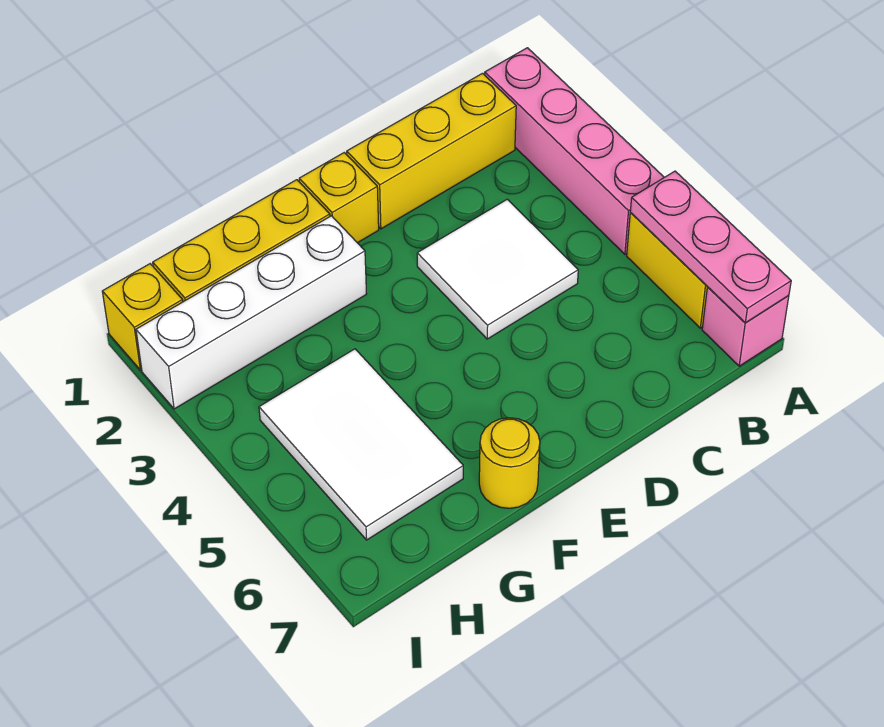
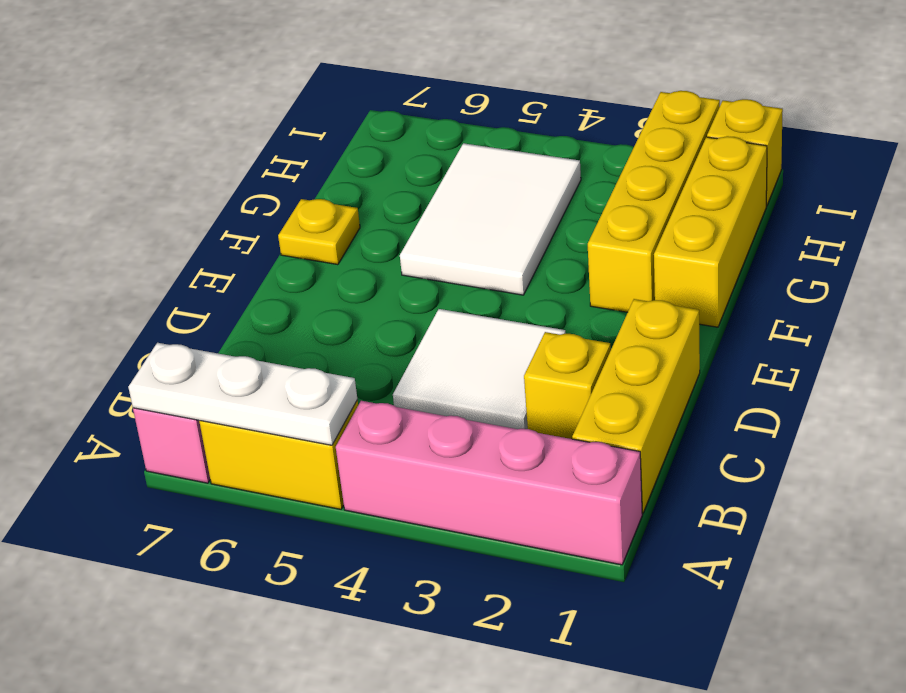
pink plate A5:A7 level 2 -> white plate A5:A7 level 2
yellow brick E1 level 1 -> yellow brick C2 level 1
white brick F2:I2 level 1 -> yellow brick F2:I2 level 1
yellow round brick F7 level 1 -> yellow plate F7 level 1
white tile G4:H6 level 1 -> white tile F4:H5 level 1

